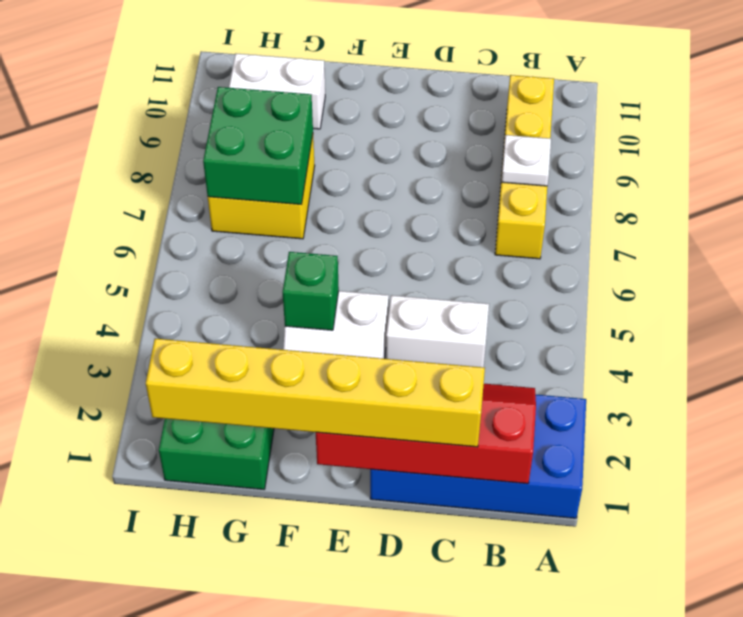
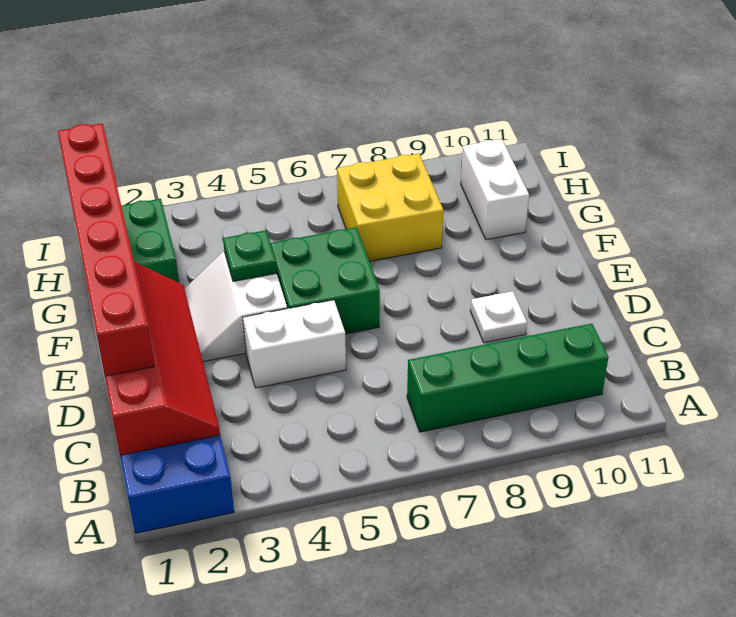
yellow brick B7:B10 level 1 -> green brick B7:B10 level 1
white plate B8 level 2 -> white plate D9 level 1
yellow brick C1:H1 level 3 -> red brick C1:H1 level 3
white brick C4:D4 level 1 -> white brick D4:D5 level 1
green brick F4 level 2 -> green plate F4 level 2
green brick G7:H8 level 2 -> green brick E5:F6 level 1

